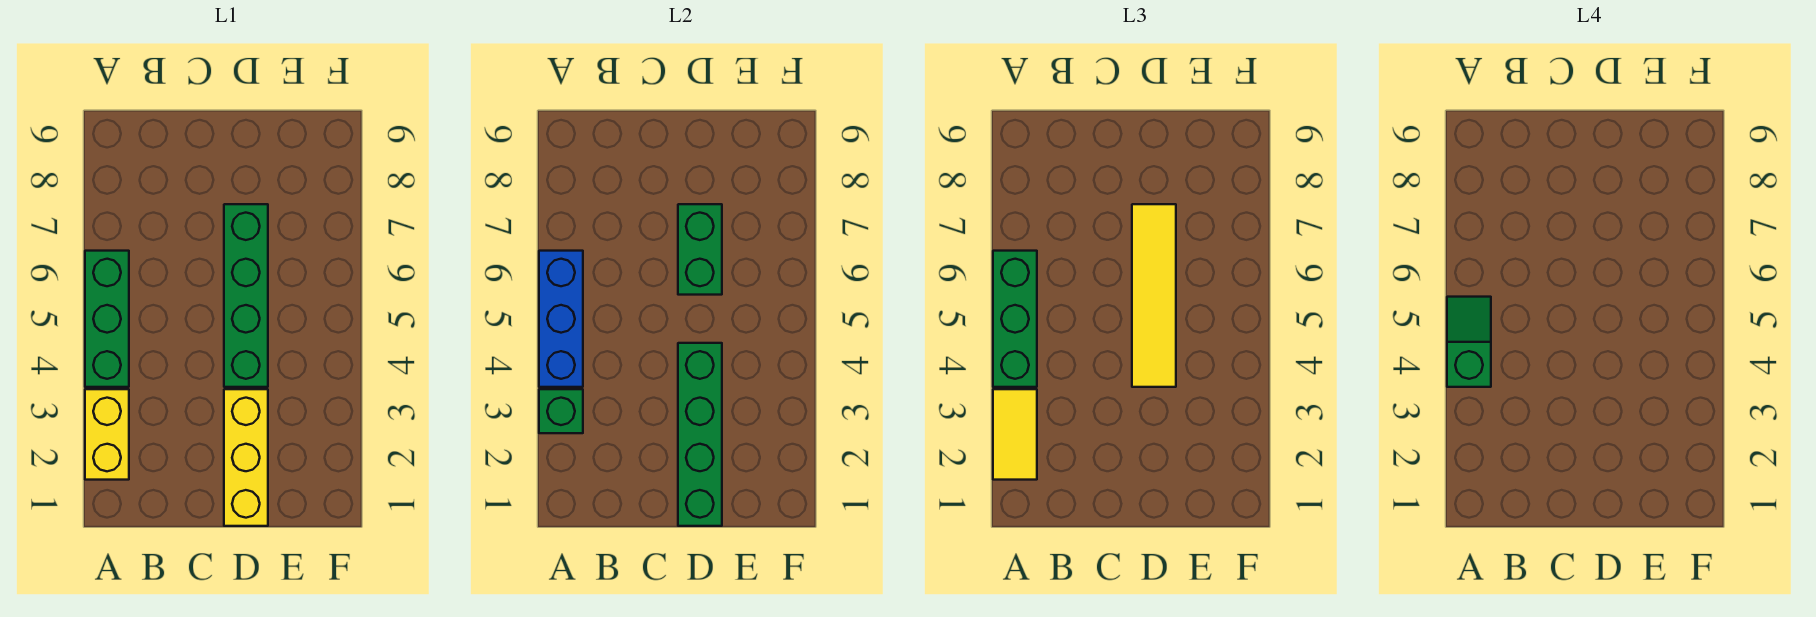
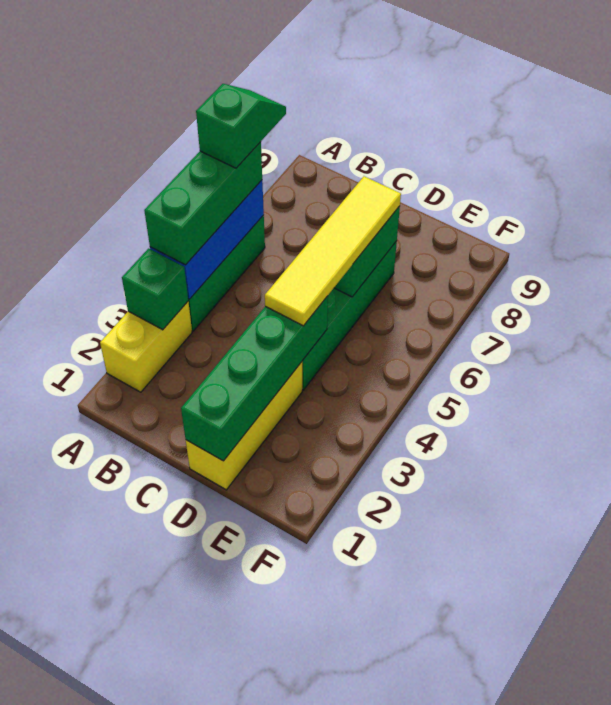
yellow tile A2:A3 level 3 -> none
green slope A4:A5 level 4 top 4 -> green slope A6:A7 level 4 top 6

